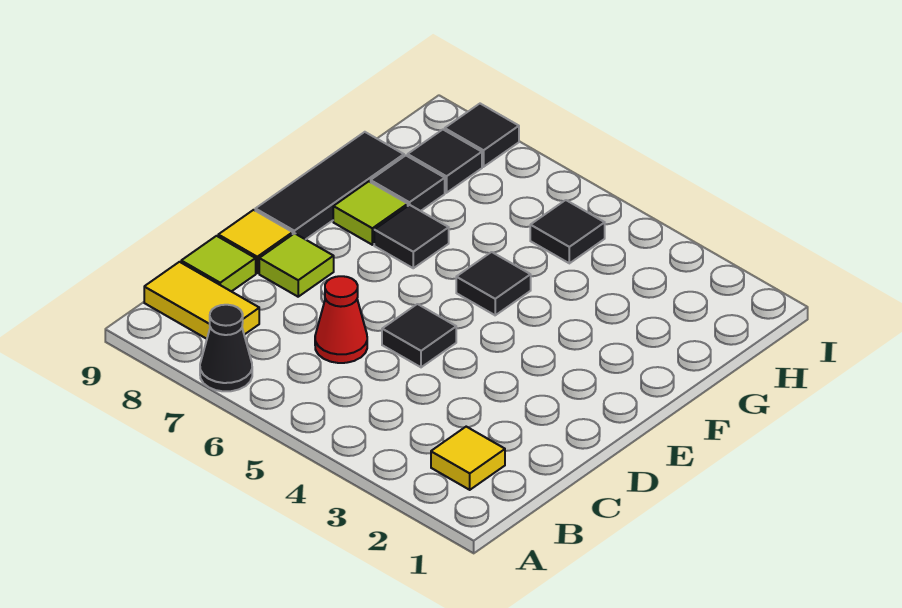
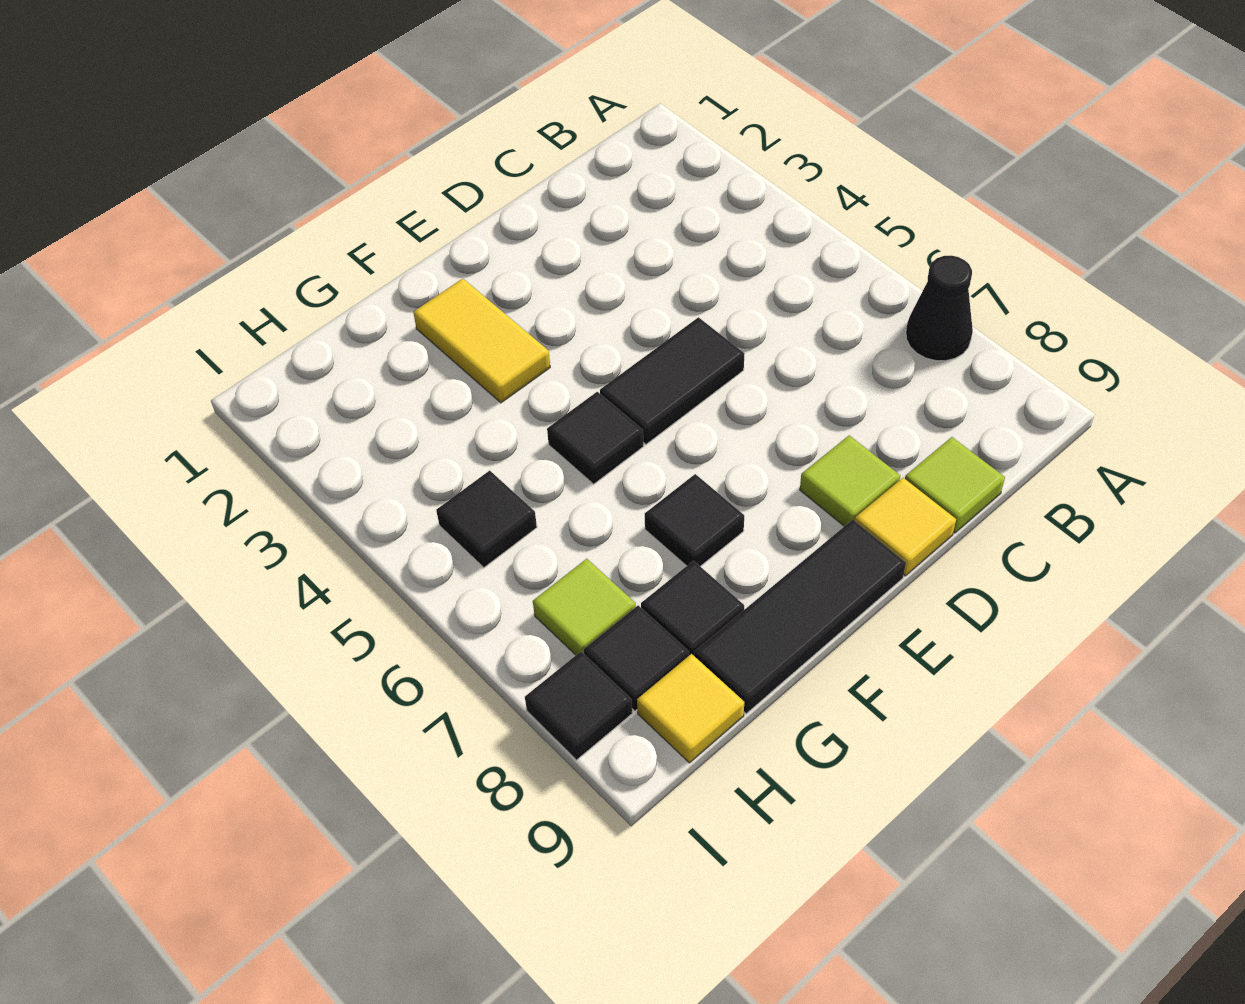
yellow tile B2 level 1 -> yellow tile H9 level 1
yellow tile B8:B9 level 1 -> yellow tile F2:F3 level 1
red cone C6 level 1 -> none
black tile D5 level 1 -> black tile D5:E5 level 1
lime tile F8 level 1 -> lime tile H7 level 1

